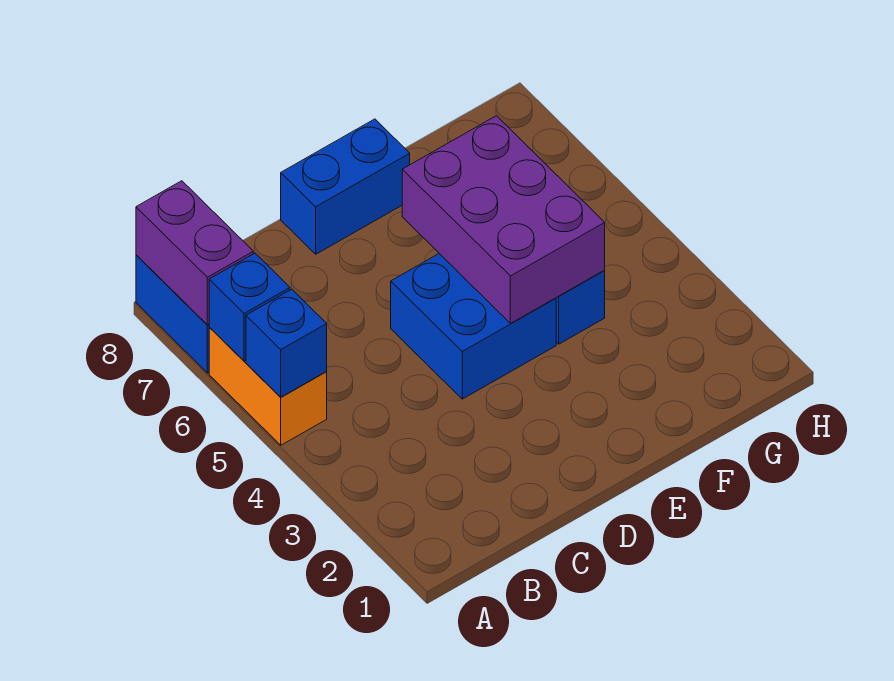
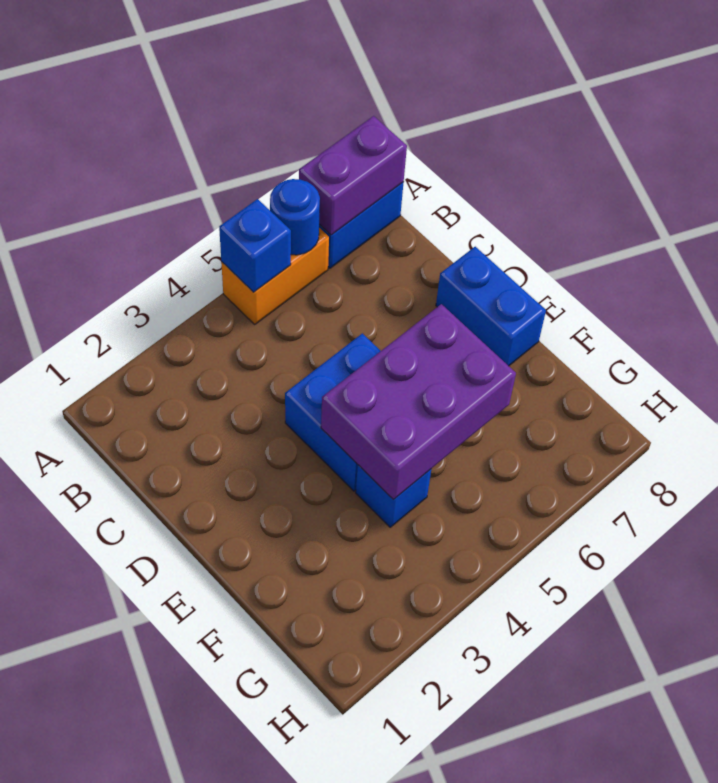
blue brick A6 level 2 -> blue round brick A6 level 2

